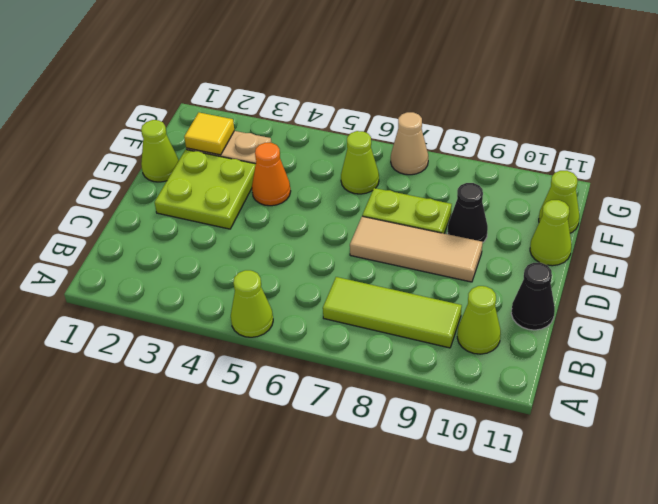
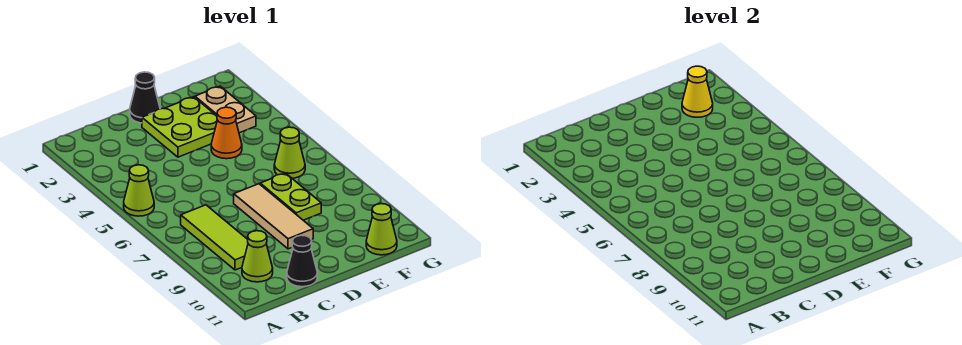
lime cone E1 level 1 -> none
black cone E9 level 1 -> black cone D1 level 1
lime cone E11 level 1 -> none
yellow tile F2 level 2 -> yellow cone F2 level 2
tan cone G7 level 1 -> none

